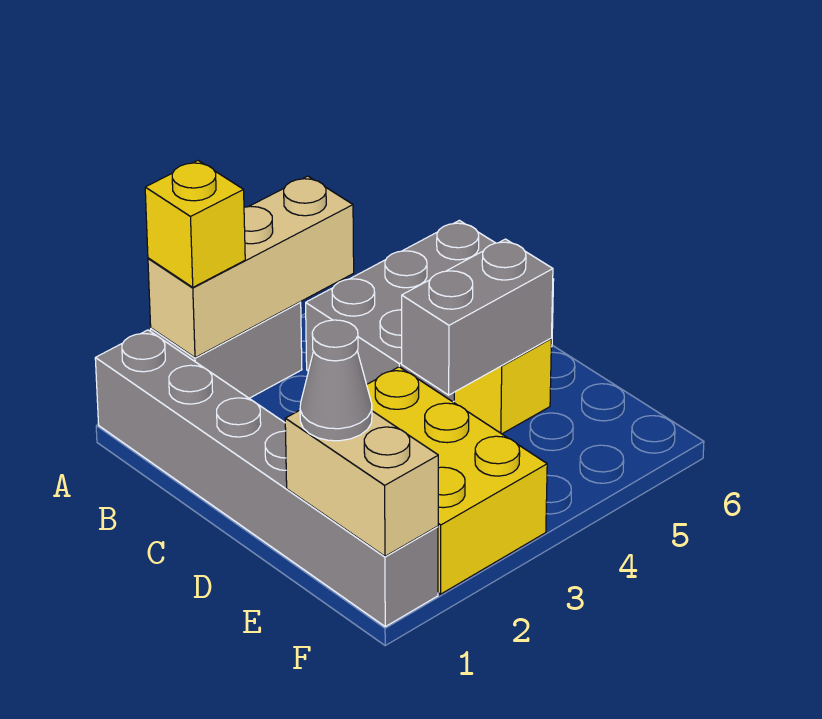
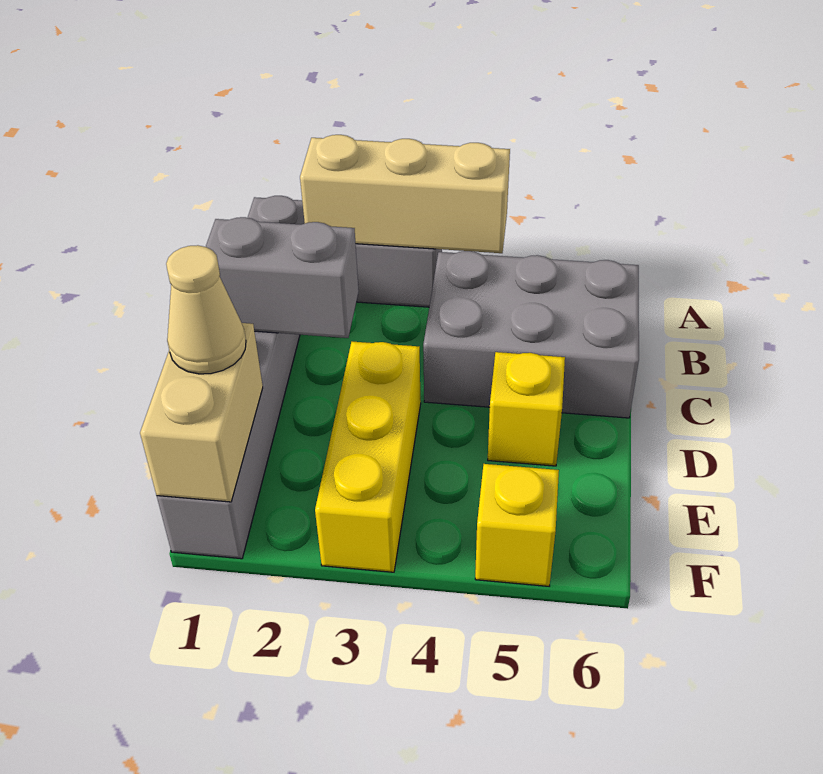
yellow brick A2 level 3 -> yellow brick F5 level 1
yellow brick D2:F3 level 1 -> yellow brick D3:F3 level 1
grey brick D4:D5 level 2 -> grey brick C1:C2 level 2
grey cone E1 level 3 -> tan cone E1 level 3

